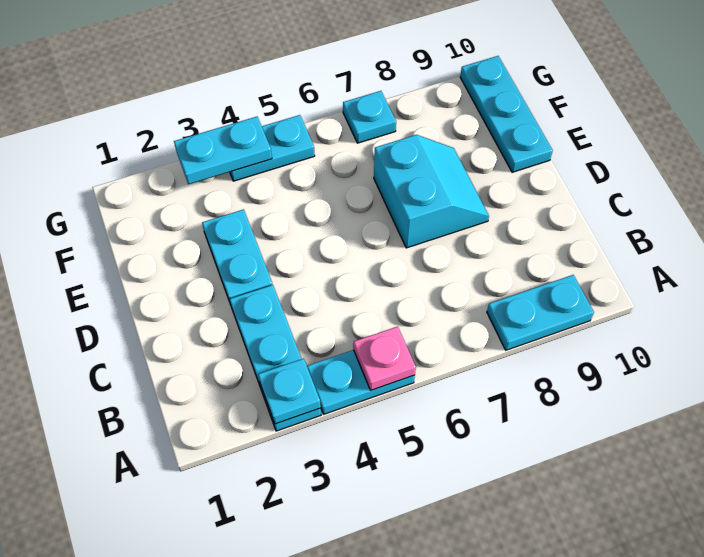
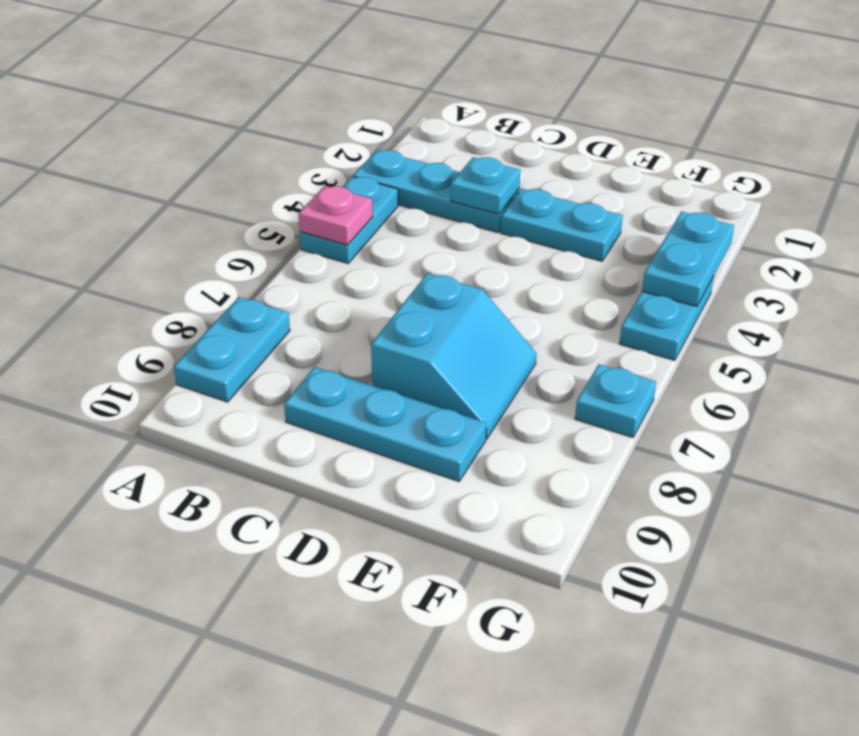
cyan plate A3 level 2 -> cyan plate C3 level 2
cyan slope D7:E8 level 1 top 7 -> cyan slope D7:E8 level 1 top D
cyan plate E10:G10 level 1 -> cyan plate C9:E9 level 1

